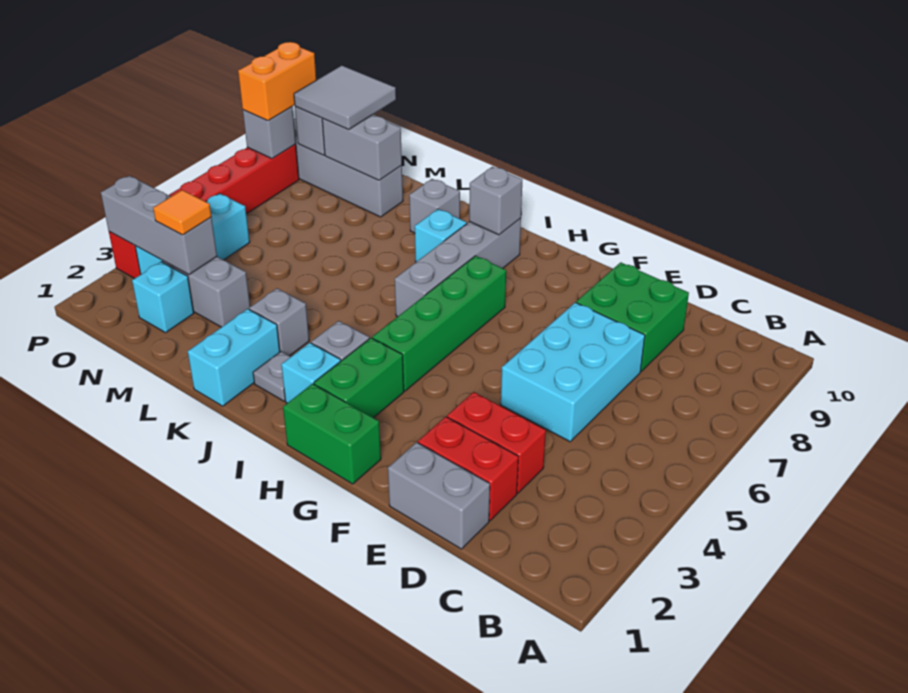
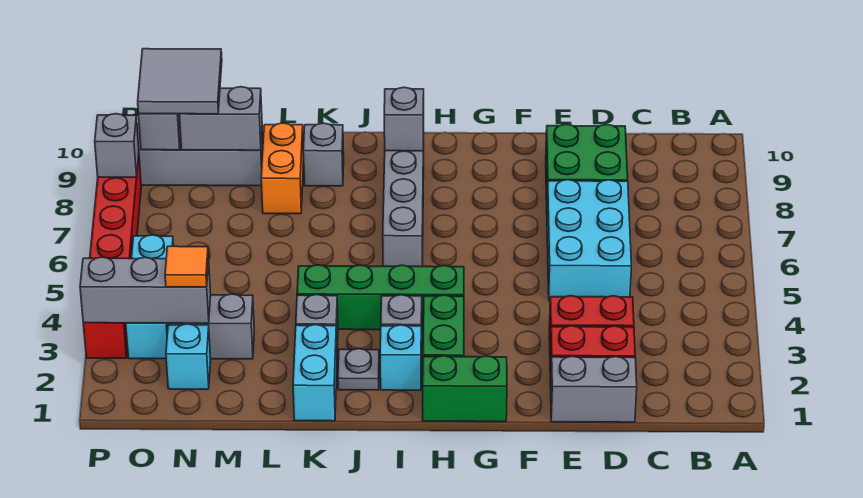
green brick H4:H7 level 1 -> green brick H4:K4 level 1
cyan brick J8 level 1 -> none
orange brick P8:P9 level 3 -> orange brick L8:L9 level 1

